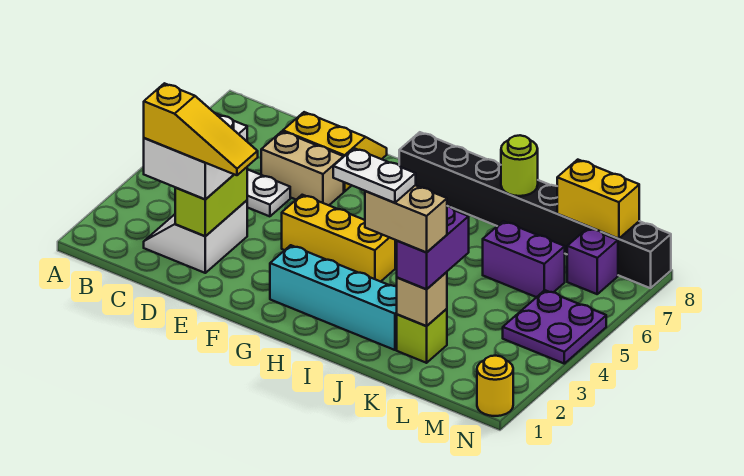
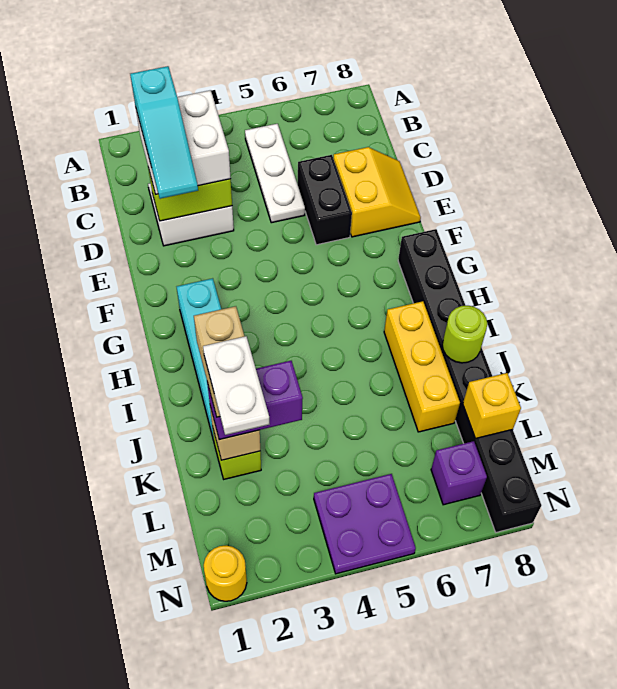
yellow slope C2:E2 level 4 top C -> cyan slope C2:E2 level 4 top C
tan brick D6:E6 level 1 -> black brick D6:E6 level 1
yellow brick F4:H4 level 1 -> yellow brick I7:K7 level 1
white plate I2:J2 level 5 -> white plate K2:L2 level 5
purple brick K6:L6 level 1 -> none
yellow brick L8:M8 level 2 -> yellow brick L8 level 2

